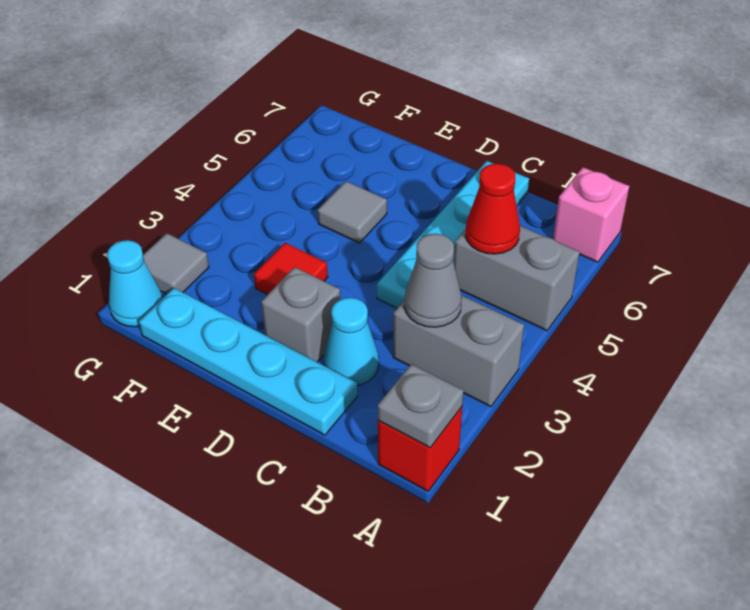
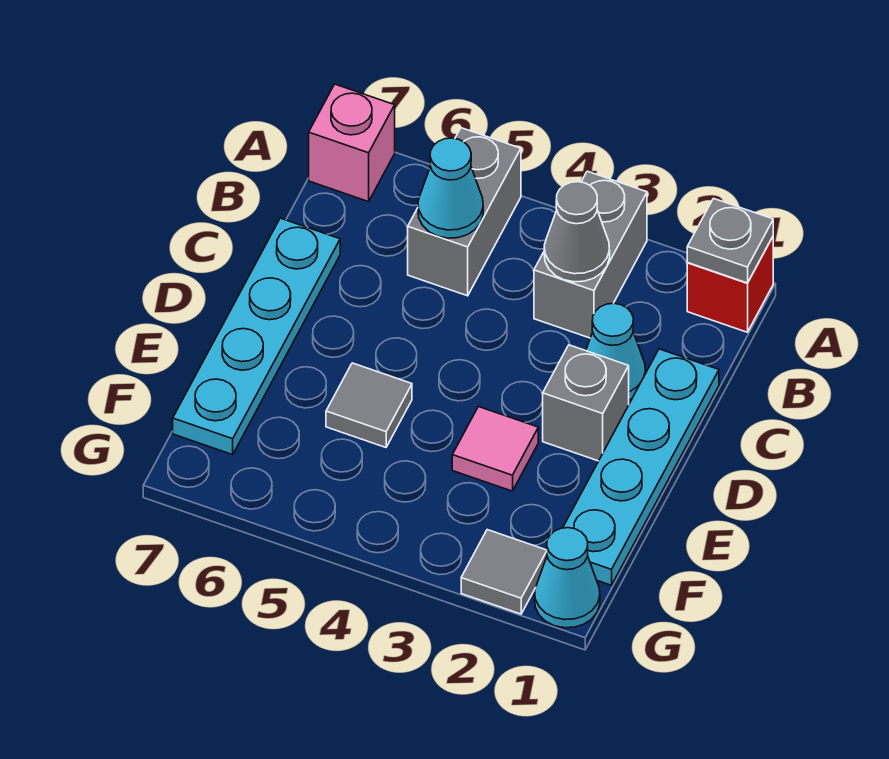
red cone B5 level 2 -> cyan cone B5 level 2
cyan plate C4:C7 level 1 -> cyan plate C7:F7 level 1
red tile E3 level 1 -> pink tile E3 level 1

